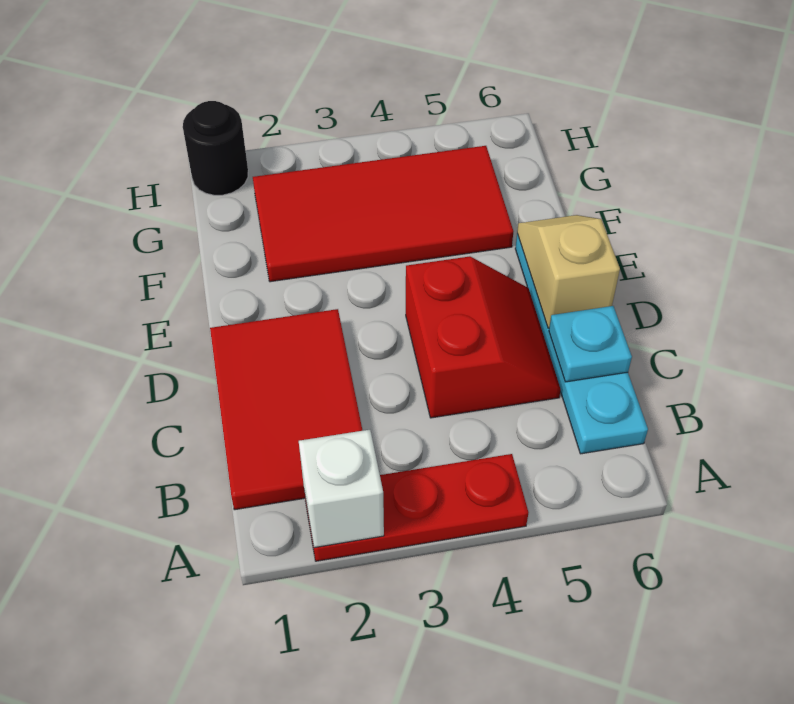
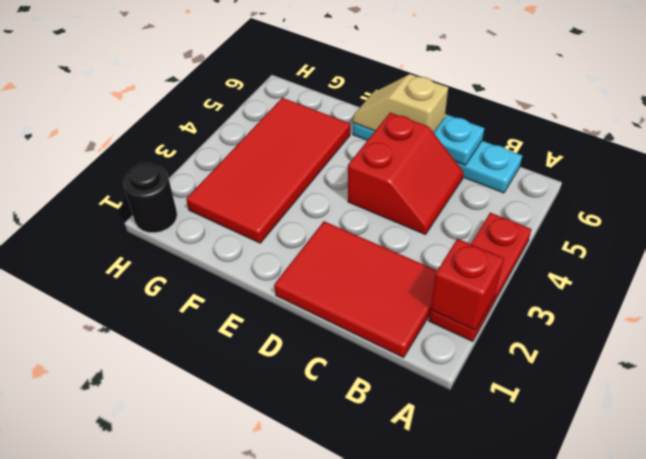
white brick A2 level 2 -> red brick A2 level 2
red slope C4:D5 level 1 top 4 -> red slope C4:D5 level 1 top D

